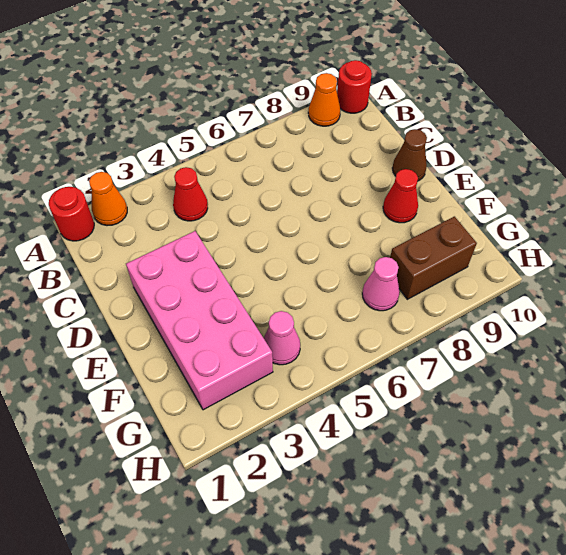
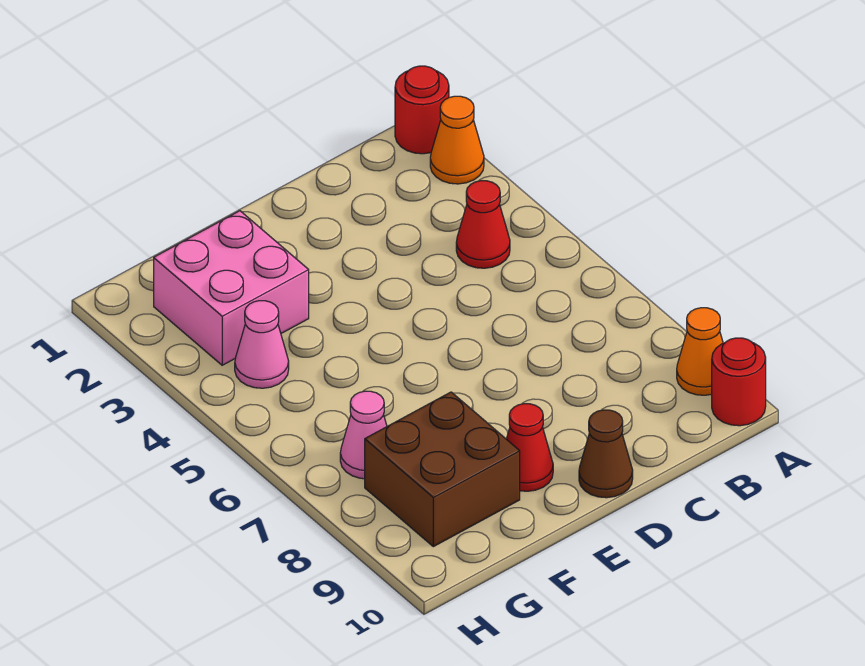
pink brick D2:G3 level 1 -> pink brick F2:G3 level 1
brown brick G8:G9 level 1 -> brown brick F8:G9 level 1

